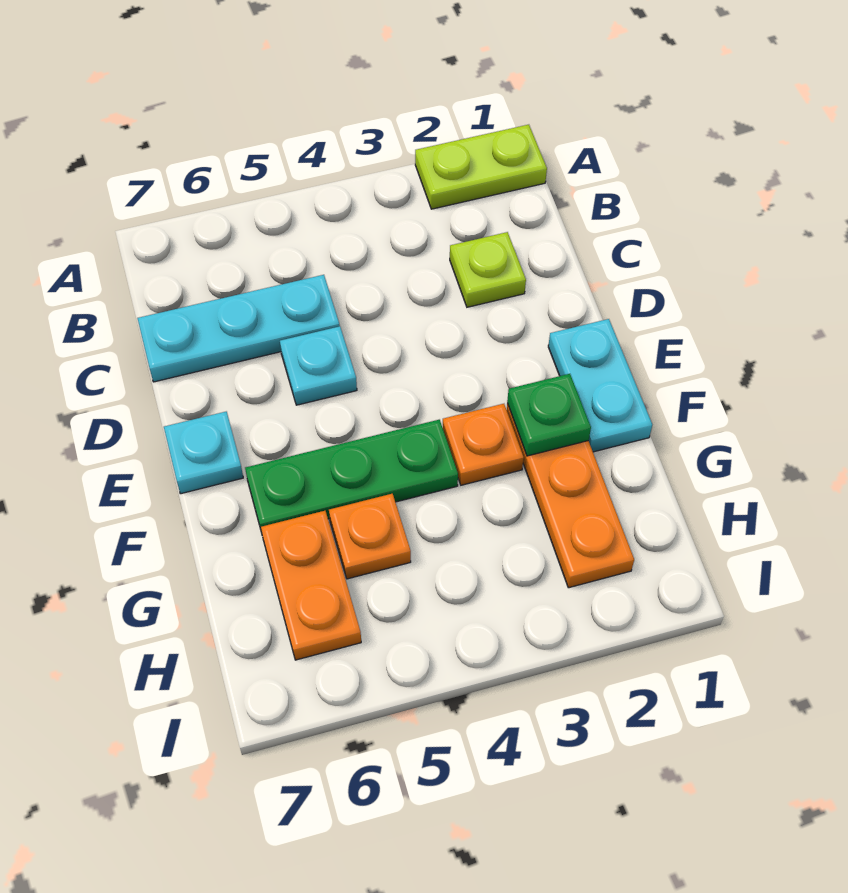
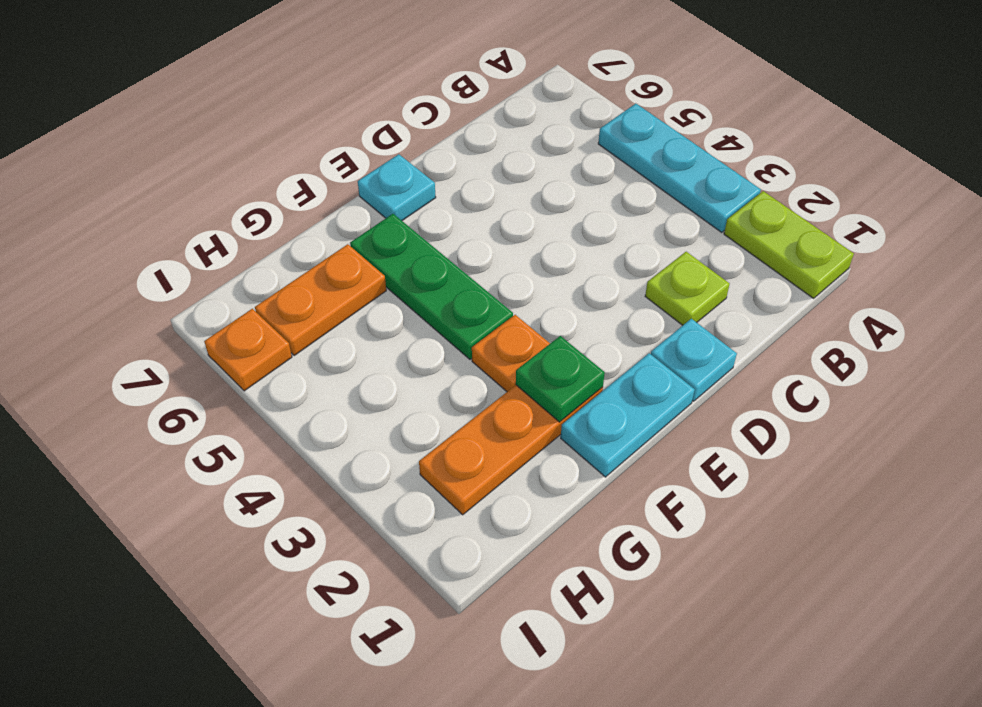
cyan plate C5:C7 level 1 -> cyan plate A3:A5 level 1
cyan plate D5 level 1 -> cyan plate D1 level 1
orange plate G5 level 1 -> orange plate I6 level 1

